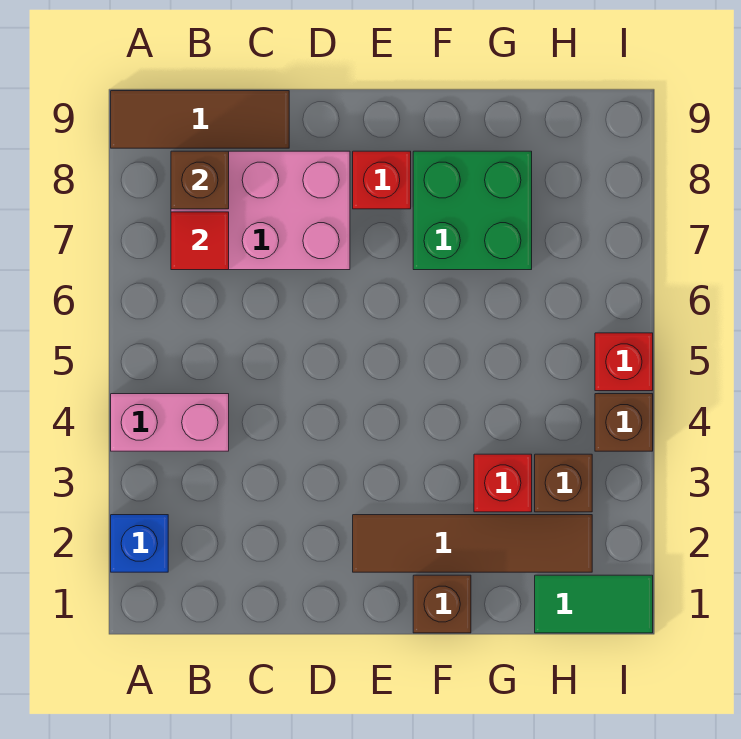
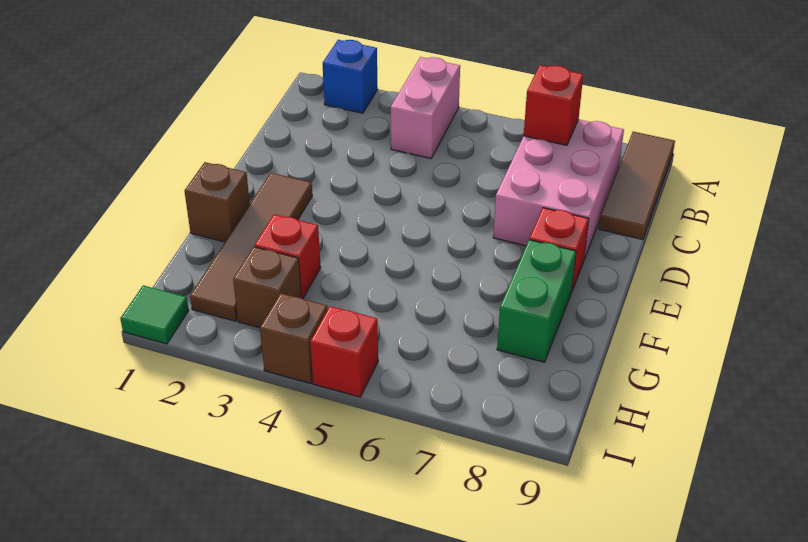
red tile B7 level 2 -> red brick B7 level 2
brown brick B8 level 2 -> none
green brick F7:G8 level 1 -> green brick F8:G8 level 1
green tile H1:I1 level 1 -> green tile I1 level 1

